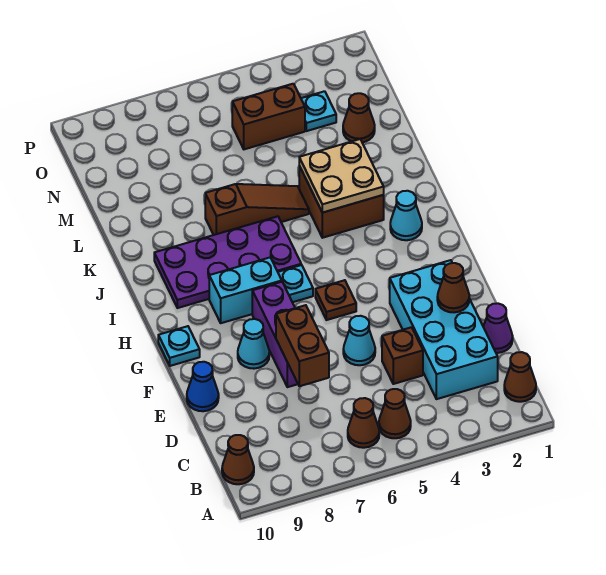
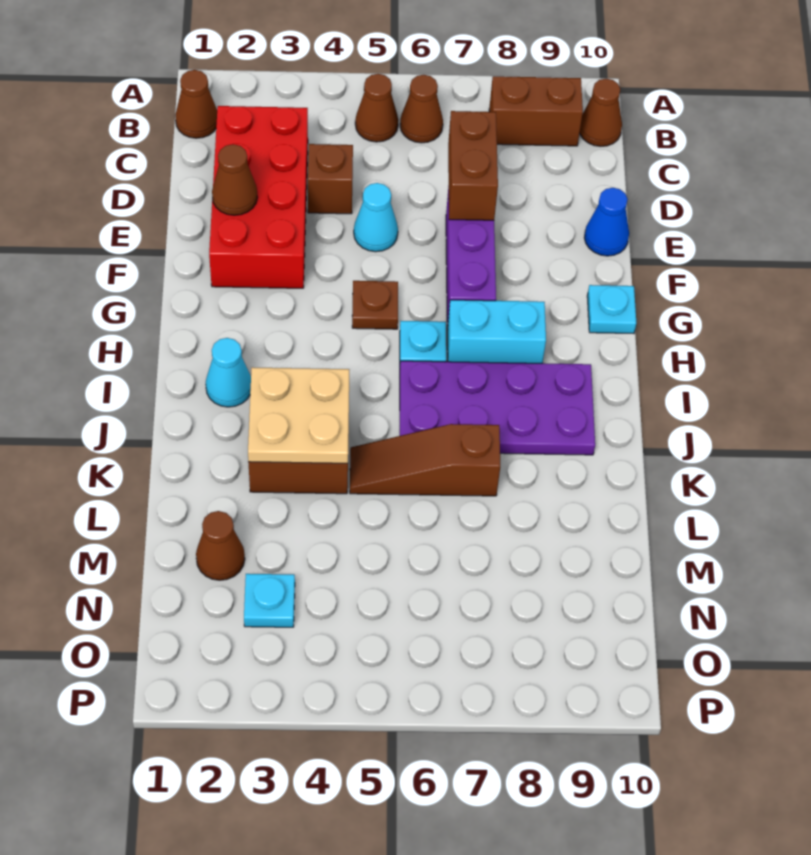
cyan brick C2:F3 level 1 -> red brick C2:F3 level 1
purple cone D1 level 1 -> none
cyan cone F8 level 1 -> none
brown brick N4:N5 level 1 -> brown brick B8:B9 level 1

